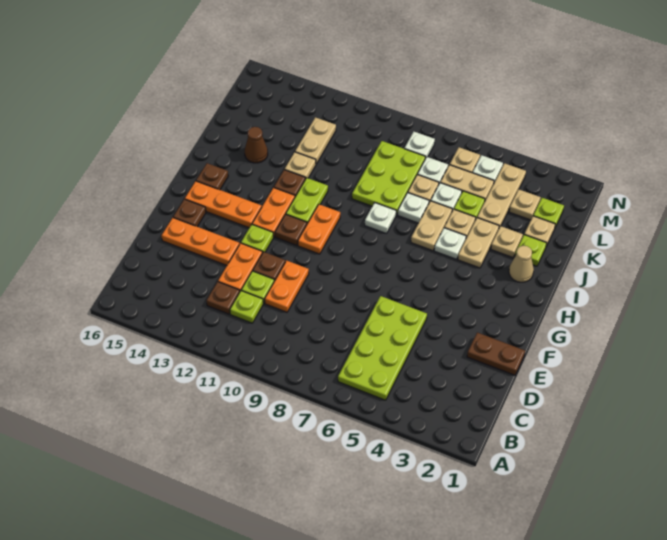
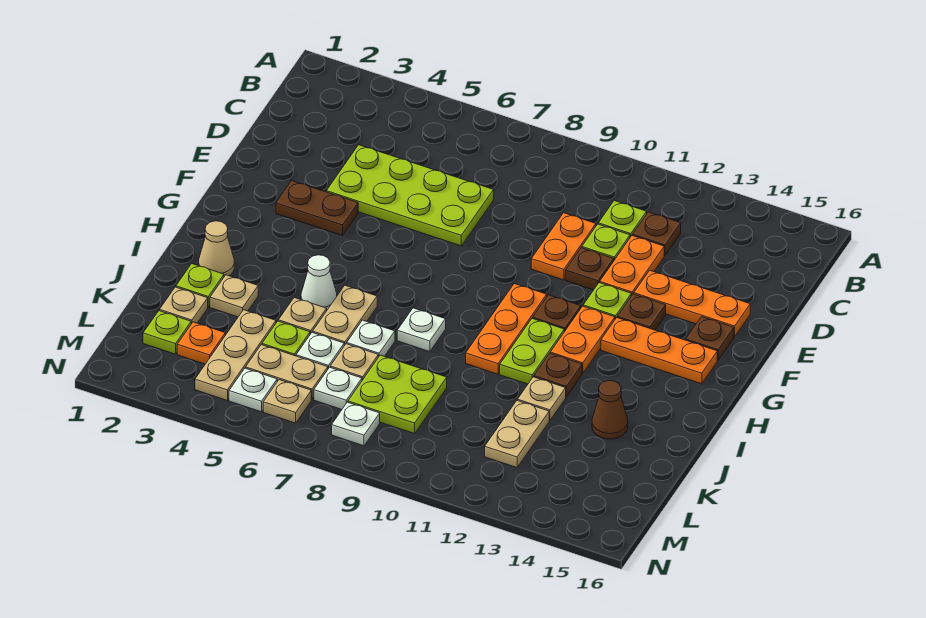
lime plate B5:E6 level 1 -> lime plate D4:E7 level 1
brown plate E1:E2 level 1 -> brown plate F3:F4 level 1
orange plate G10:H10 level 1 -> orange plate G10:I10 level 1
brown plate H15 level 1 -> brown plate F13 level 1
tan plate I4:J4 level 1 -> none
white plate I5 level 1 -> white cone I5 level 1
lime plate J8:L9 level 1 -> lime plate K8:L9 level 1
tan plate L3 level 1 -> orange plate L3 level 1

